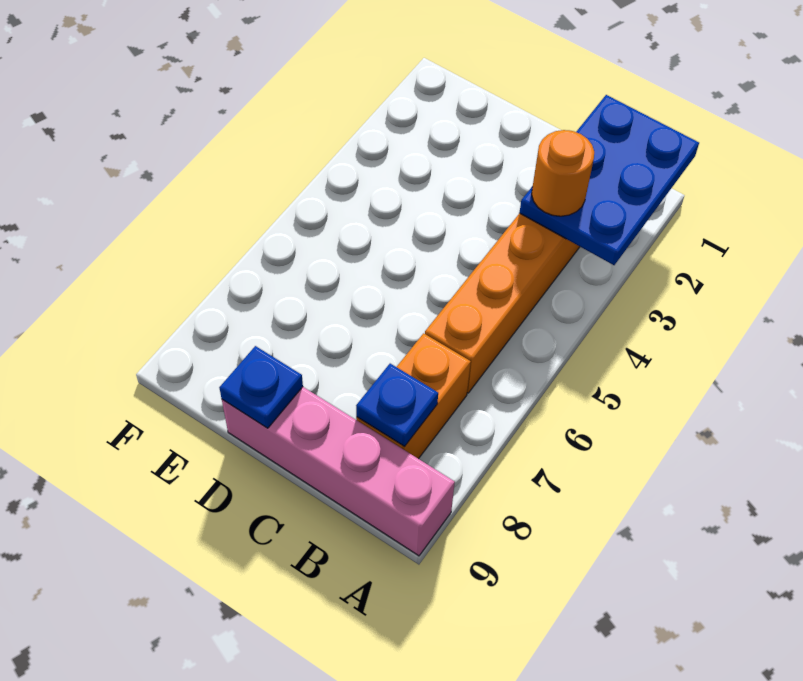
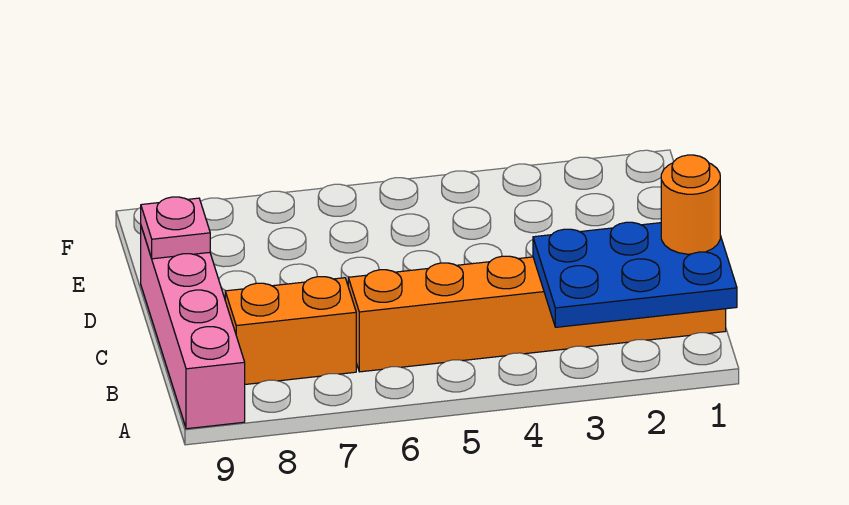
orange round brick B3 level 3 -> orange round brick B1 level 3
blue plate B8 level 2 -> none
blue plate D9 level 2 -> pink plate D9 level 2

